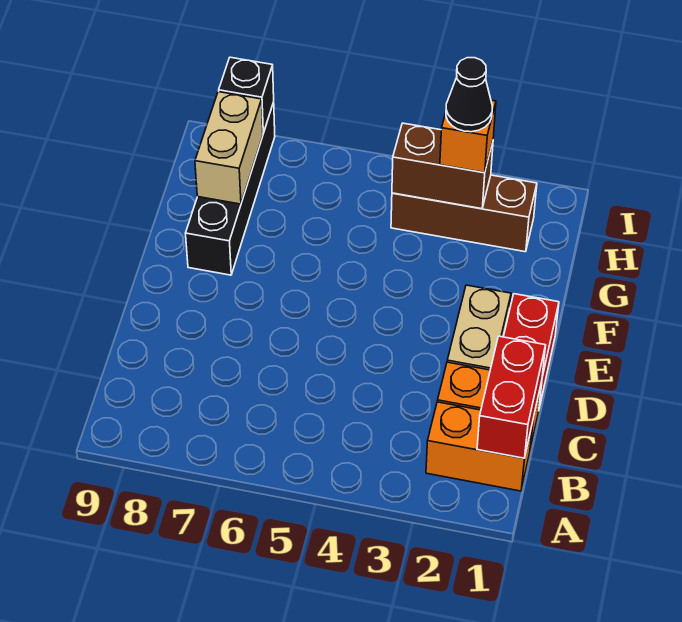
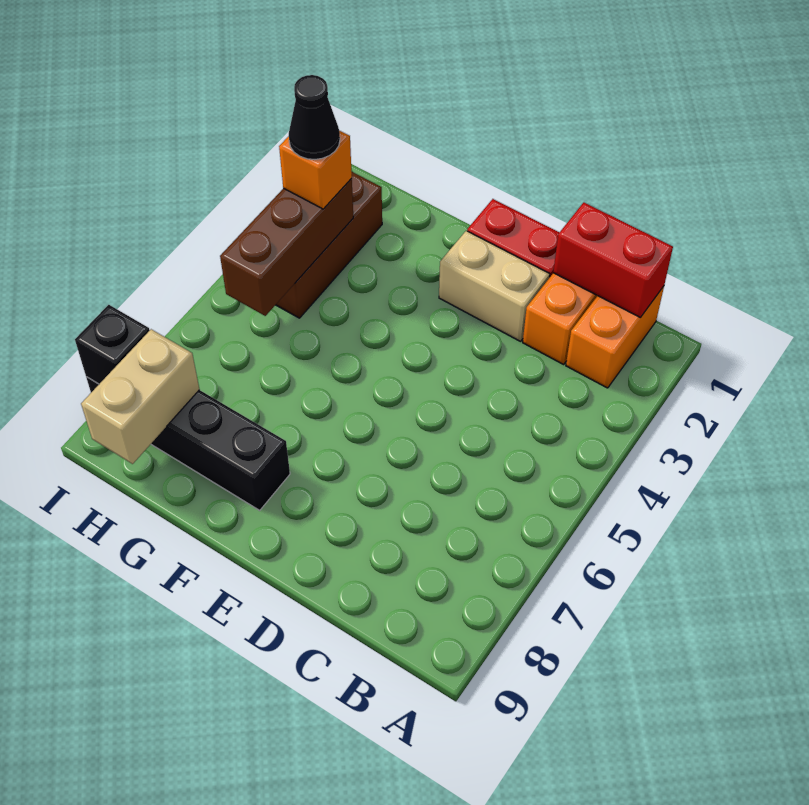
tan brick G8:H8 level 2 -> tan brick H8:H9 level 2
brown brick H3:H4 level 2 -> brown brick H3:H5 level 2

